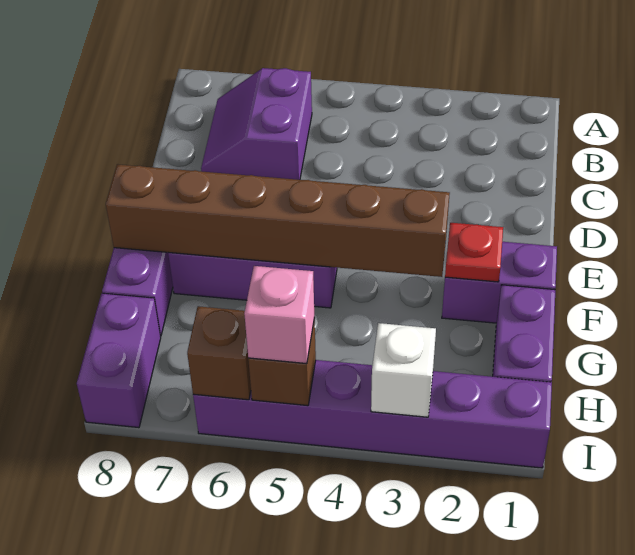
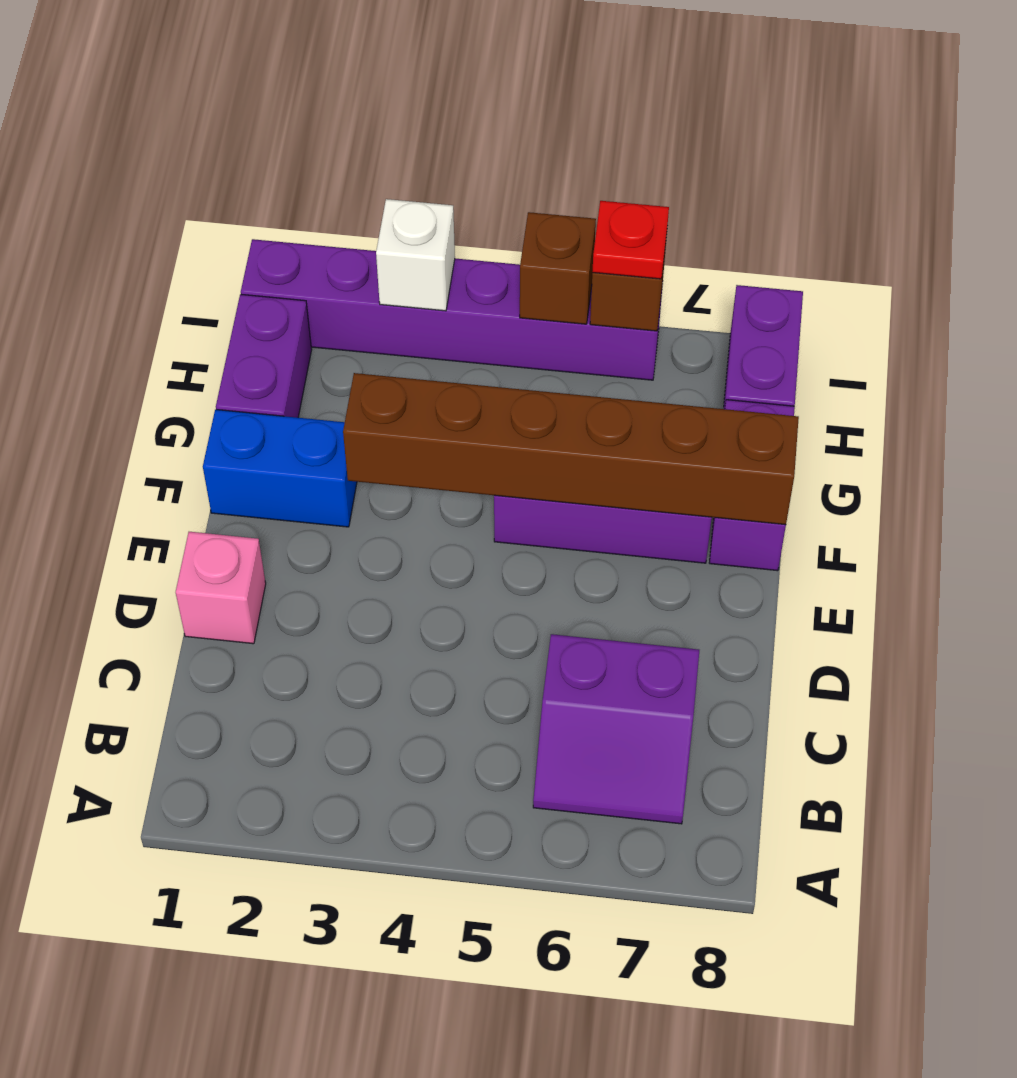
purple slope B6:C7 level 1 top 6 -> purple slope B6:C7 level 1 top C
purple brick F1:F2 level 1 -> blue brick F1:F2 level 1
red plate F2 level 2 -> red plate I6 level 3
pink brick I5 level 3 -> pink brick D1 level 1

